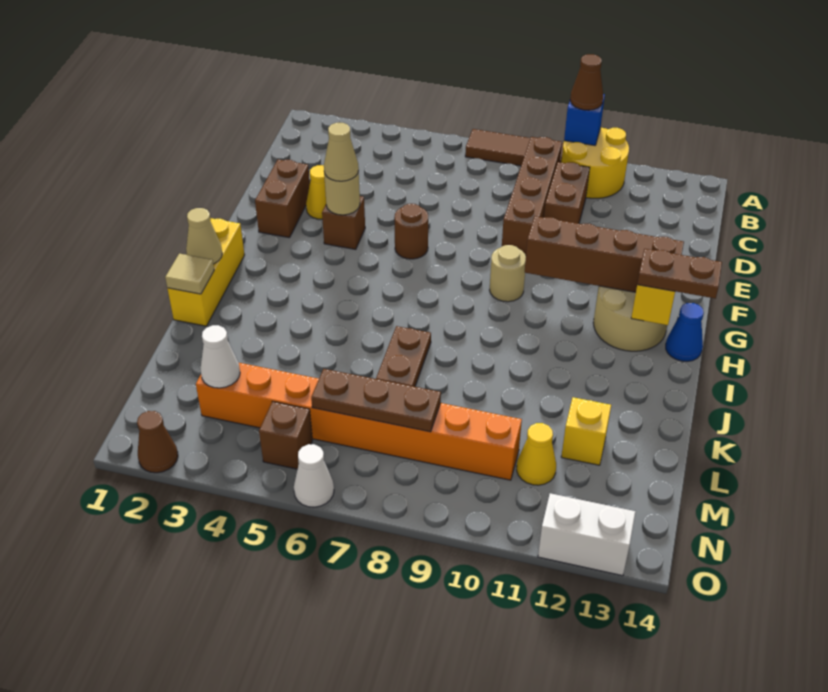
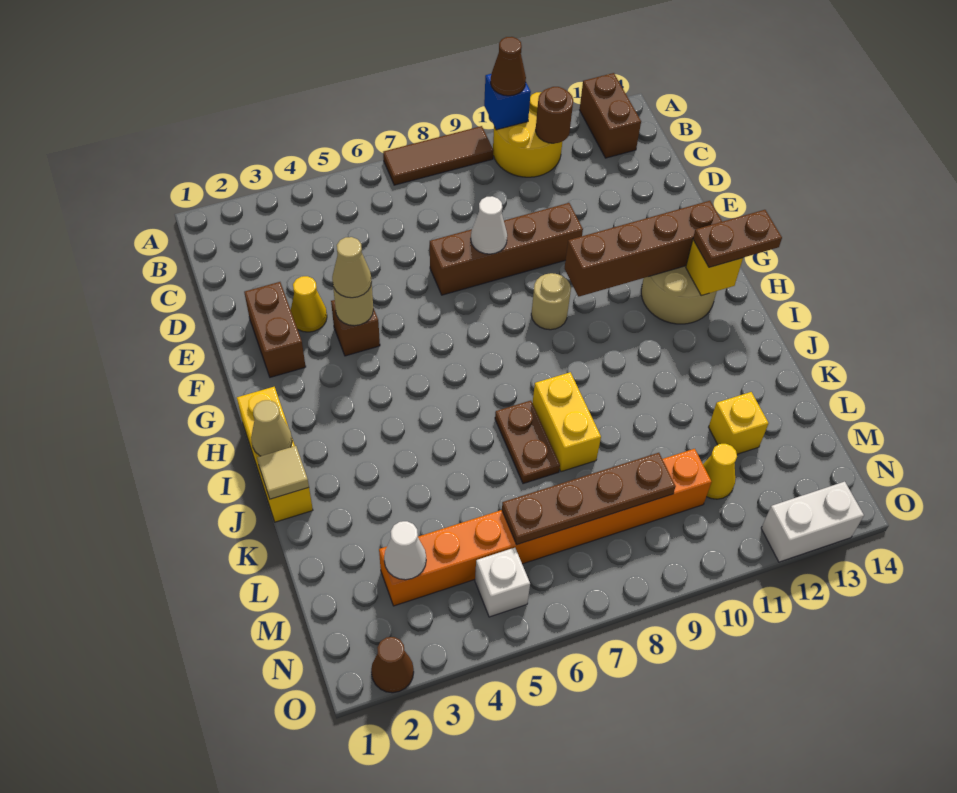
brown brick B9:E9 level 1 -> brown brick E7:E10 level 1
brown brick C10:D10 level 1 -> brown brick A13:B13 level 1
brown round brick F6 level 1 -> brown round brick B11 level 2
blue cone H14 level 1 -> none
none -> yellow brick J8:K8 level 1
brown plate M6:M8 level 2 -> brown plate M6:M9 level 2
brown brick N5 level 1 -> white brick N5 level 1
white cone O6 level 1 -> white cone E8 level 2

